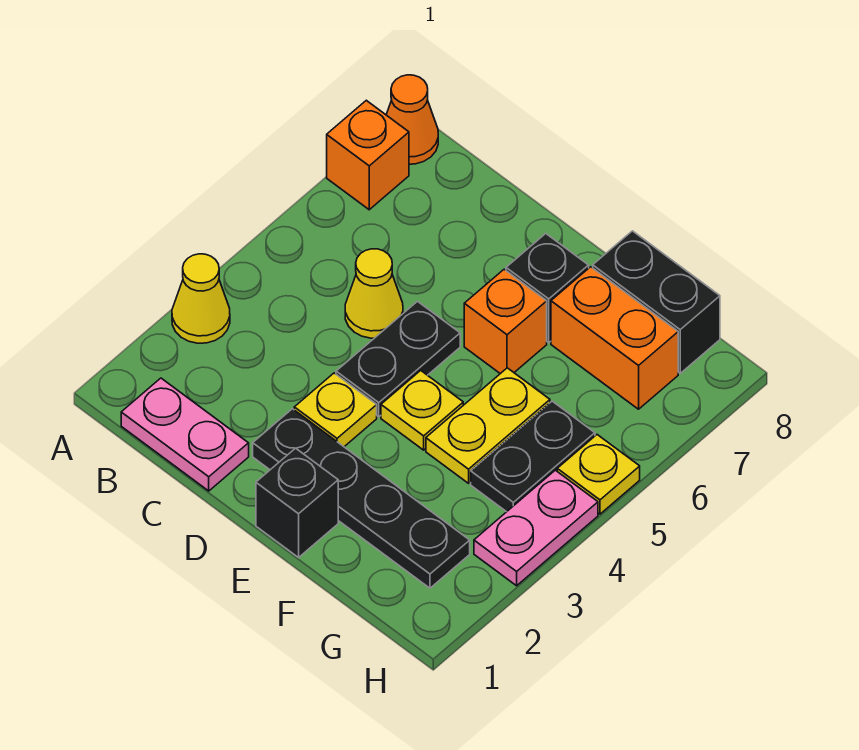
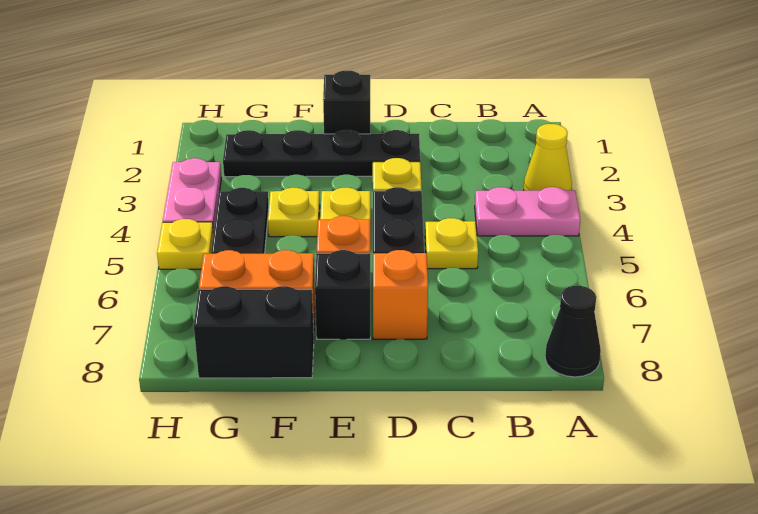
orange brick A7 level 1 -> orange brick D7 level 1
orange cone A8 level 1 -> black cone A8 level 1
pink plate B1:C1 level 1 -> pink plate A4:B4 level 1
yellow cone C5 level 1 -> yellow plate C5 level 1
yellow plate F4:F5 level 1 -> yellow plate F4 level 1

